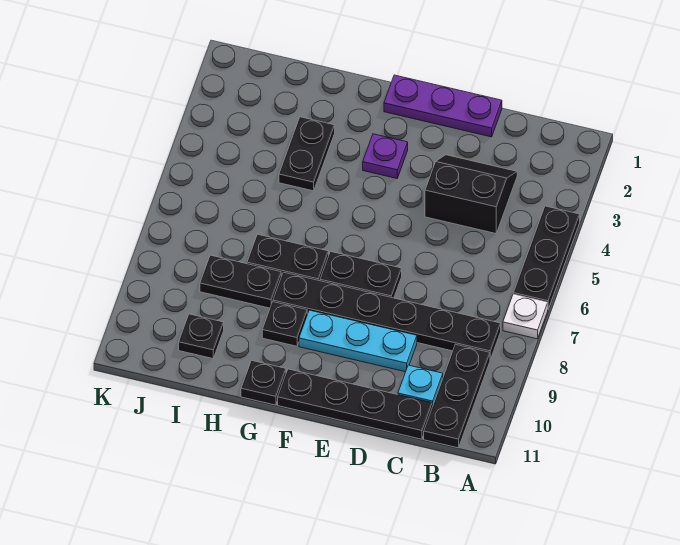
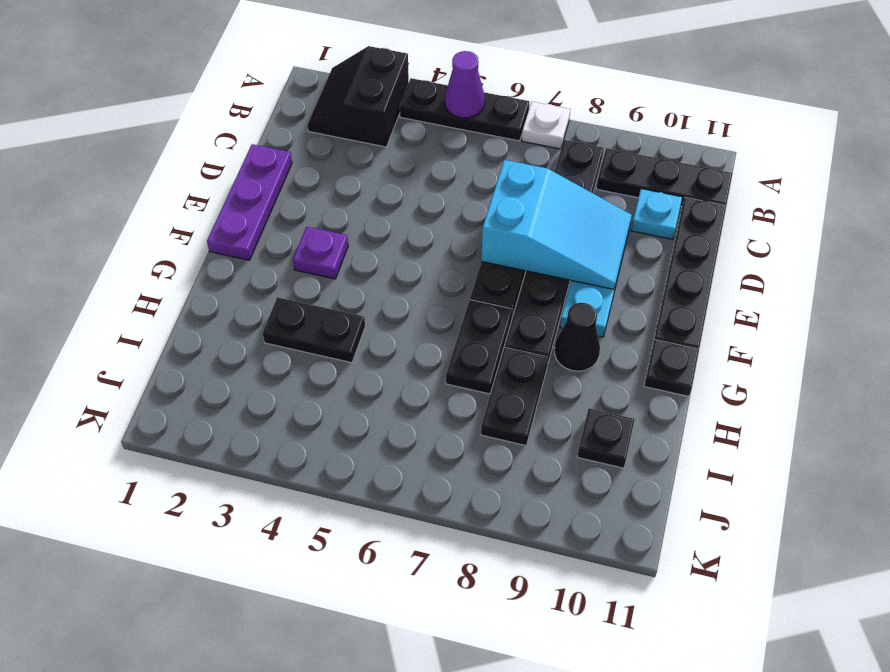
none -> purple cone A5 level 2
black slope C3:D4 level 1 top 4 -> black slope A2:B3 level 1 top 3
none -> cyan slope D7:E9 level 2 top 7
black plate G9 level 1 -> black cone G9 level 1

